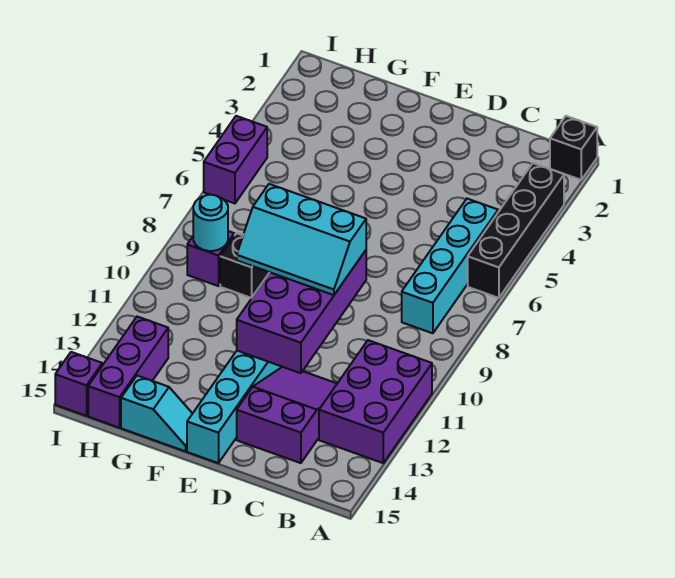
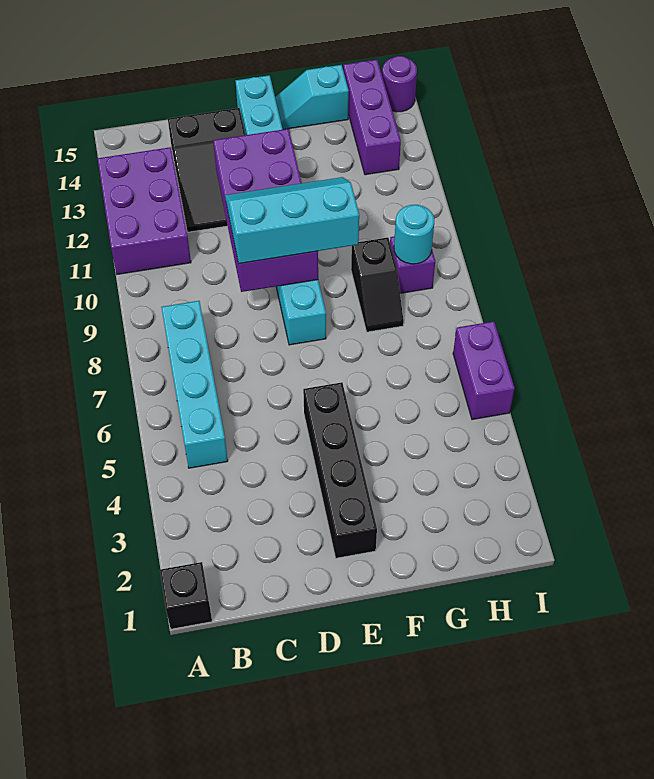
black brick A3:A6 level 1 -> black brick E2:E5 level 1
purple slope C12:D14 level 1 top 14 -> black slope C12:D14 level 1 top 14
purple brick I15 level 1 -> purple round brick I15 level 1

